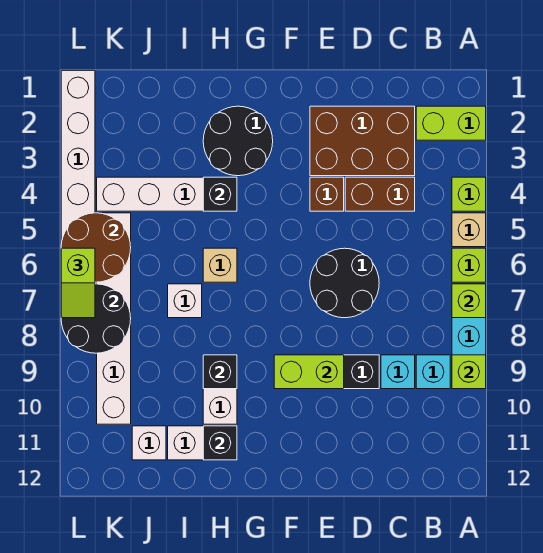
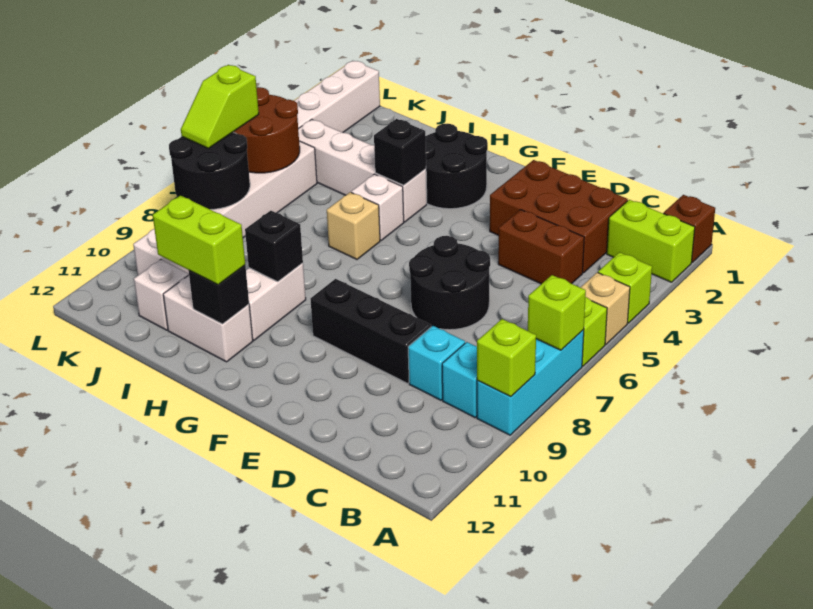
brown brick E4 level 1 -> brown brick A1 level 1
lime brick E9:F9 level 2 -> lime brick H11:I11 level 3
white brick I7 level 1 -> white brick H5 level 1

